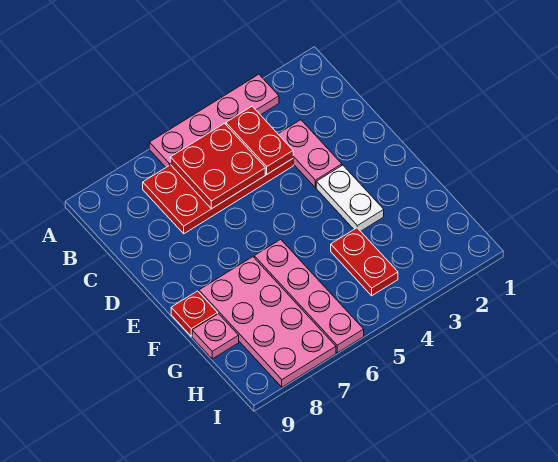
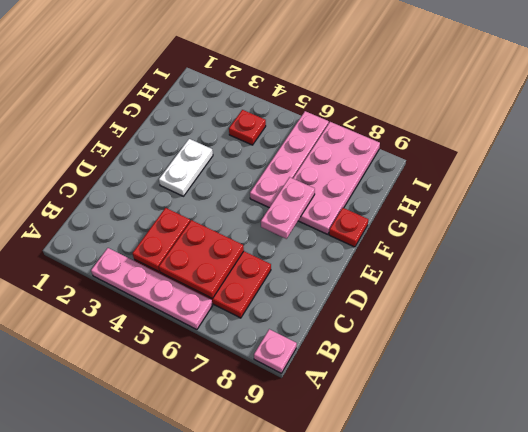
pink plate C3:D3 level 1 -> pink plate E7:F7 level 2
red plate G4:H4 level 1 -> red plate H4 level 1
pink plate G9 level 1 -> pink plate A9 level 1

